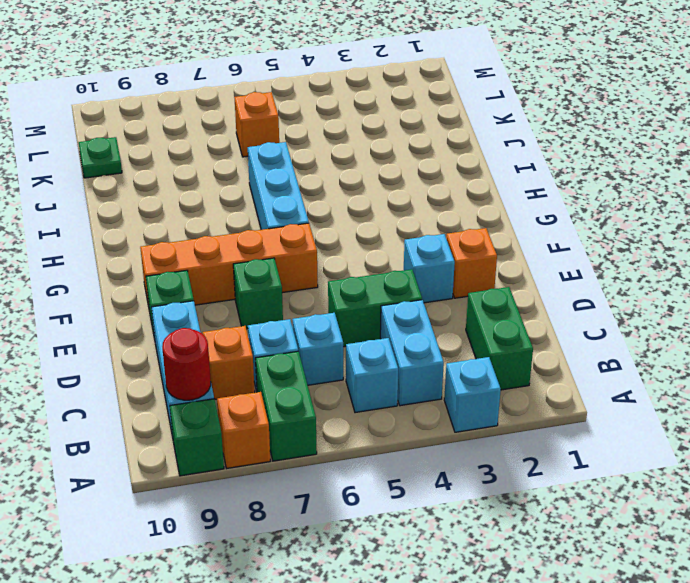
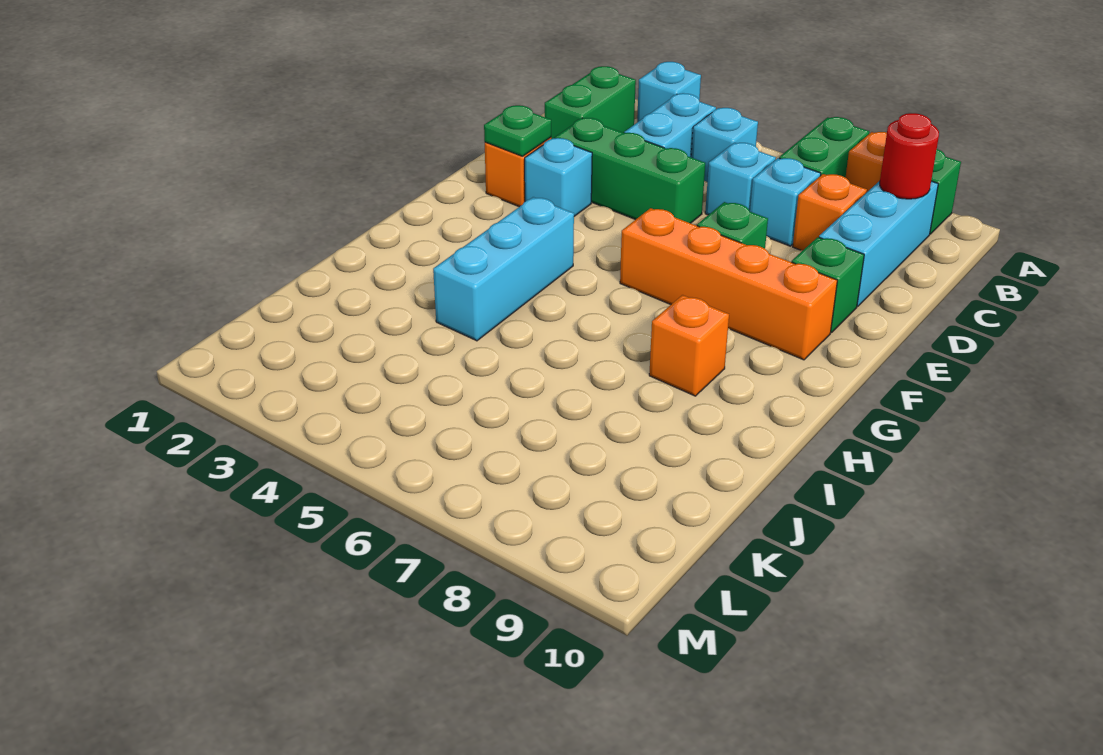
green brick D4:D5 level 1 -> green brick D3:D5 level 1
cyan brick G6:I6 level 1 -> cyan brick G4:I4 level 1
orange brick K6 level 1 -> orange brick H8 level 1
green plate K10 level 1 -> green plate E2 level 2

